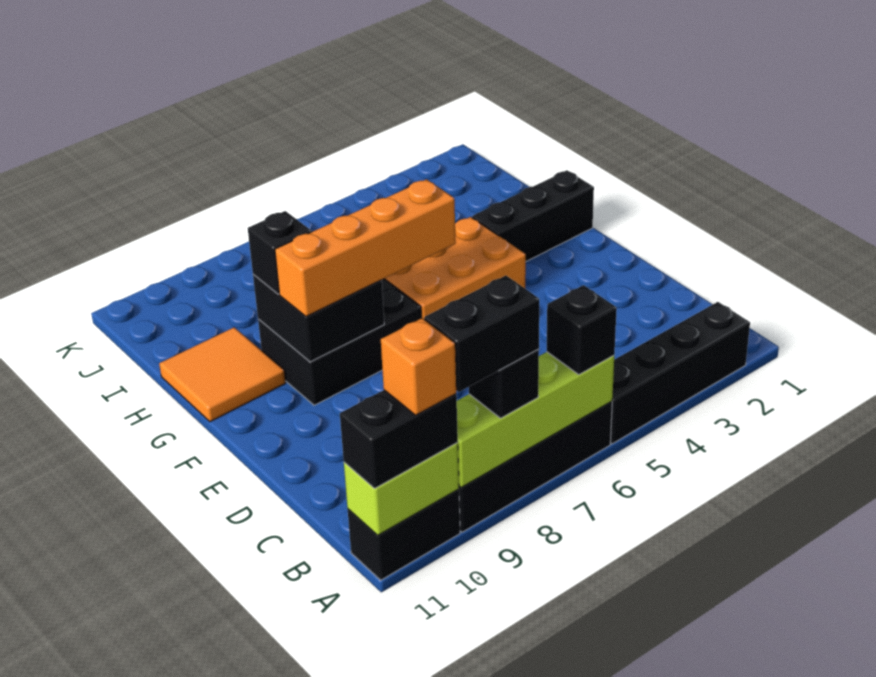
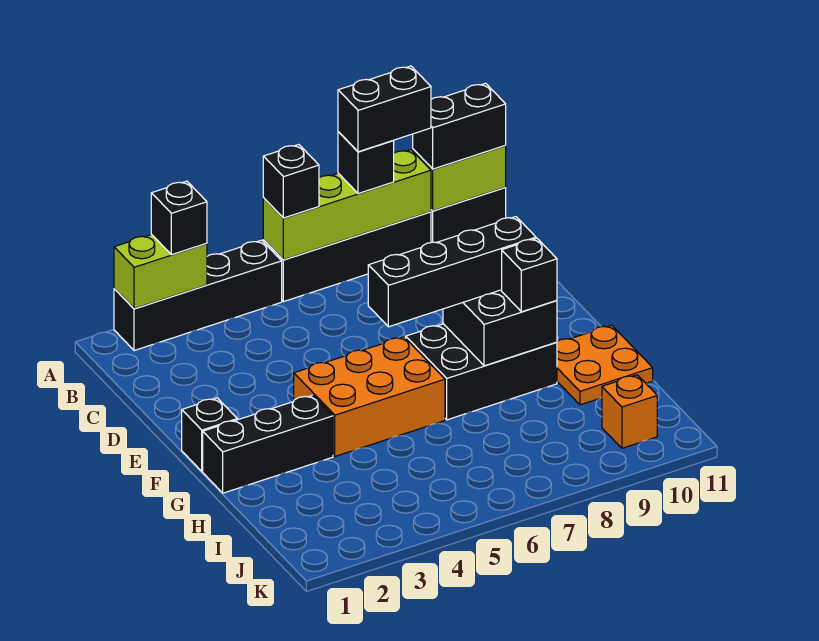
none -> lime brick A2:A3 level 2
none -> black brick A3 level 3
orange brick A10 level 4 -> orange brick J10 level 1
none -> black brick F1 level 1
orange brick F6:F9 level 3 -> black brick F6:F9 level 3
orange tile G10:H11 level 1 -> orange plate G10:H11 level 1

